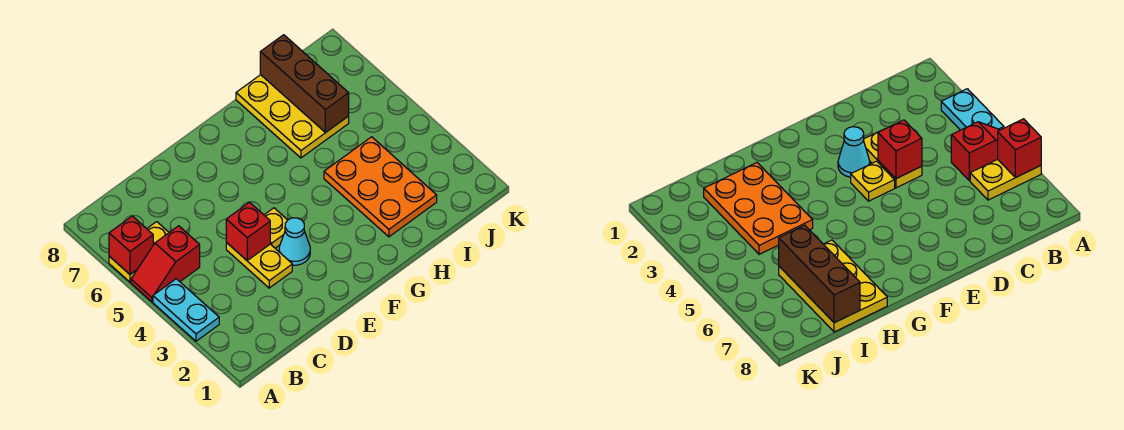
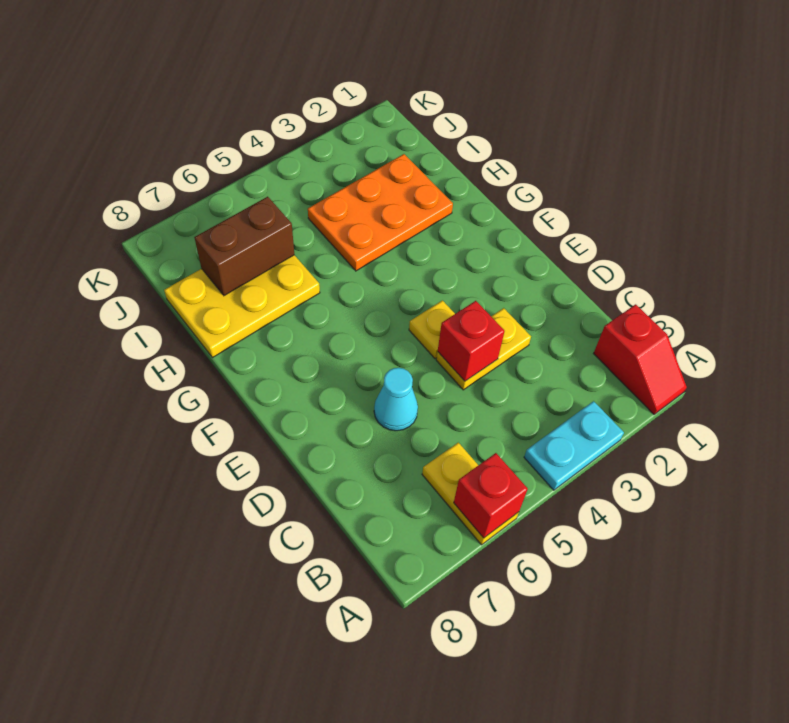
red slope A5:B5 level 1 top B -> red slope A1:B1 level 1 top B
cyan cone E3 level 1 -> cyan cone D6 level 1
brown brick I6:I8 level 2 -> brown brick I6:I7 level 2

